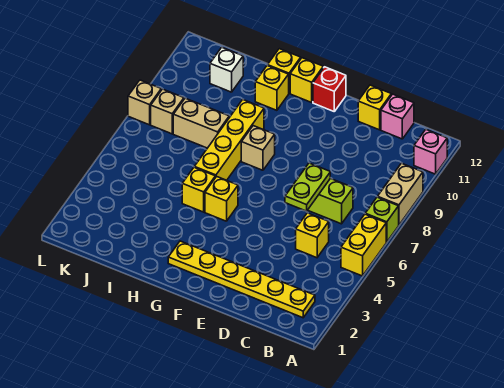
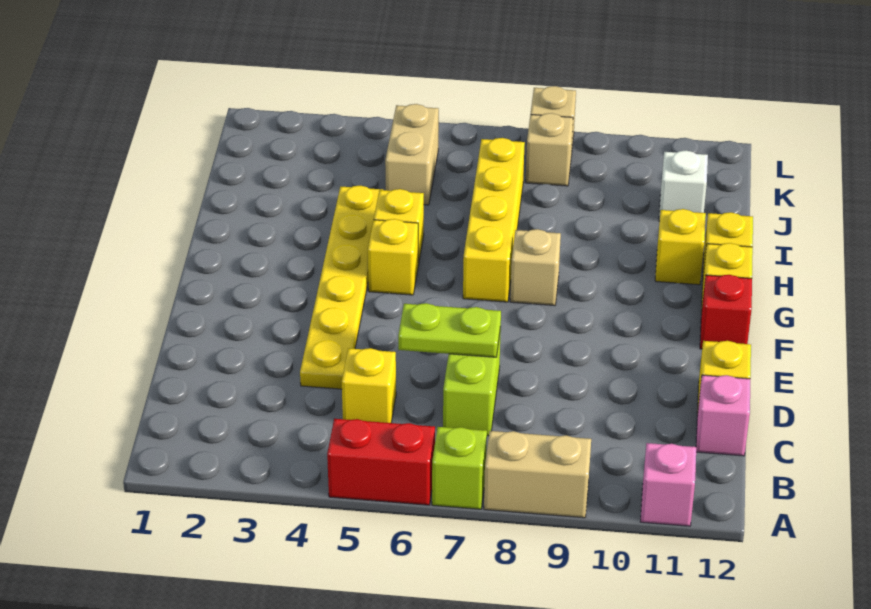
yellow brick A5:A6 level 1 -> red brick A5:A6 level 1
yellow plate B2:G2 level 1 -> yellow plate D4:I4 level 1
yellow brick H6:H9 level 1 -> yellow brick G7:J7 level 1
tan brick I8:J8 level 1 -> tan brick J5:K5 level 1

